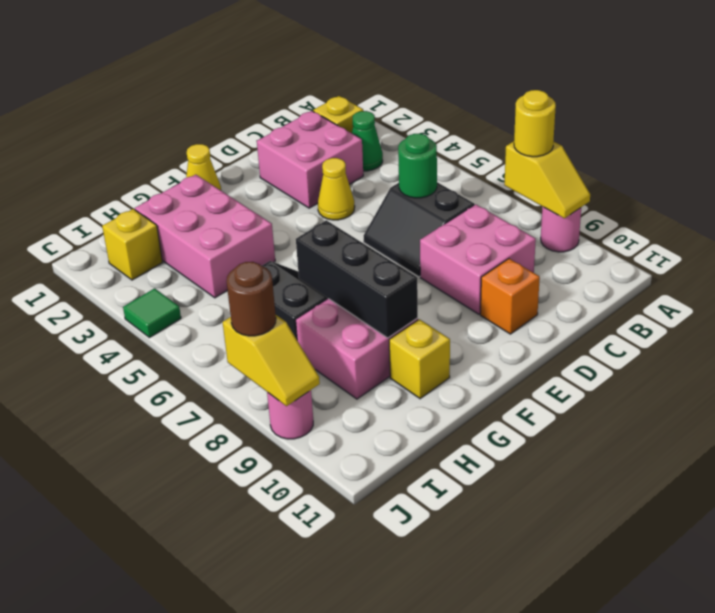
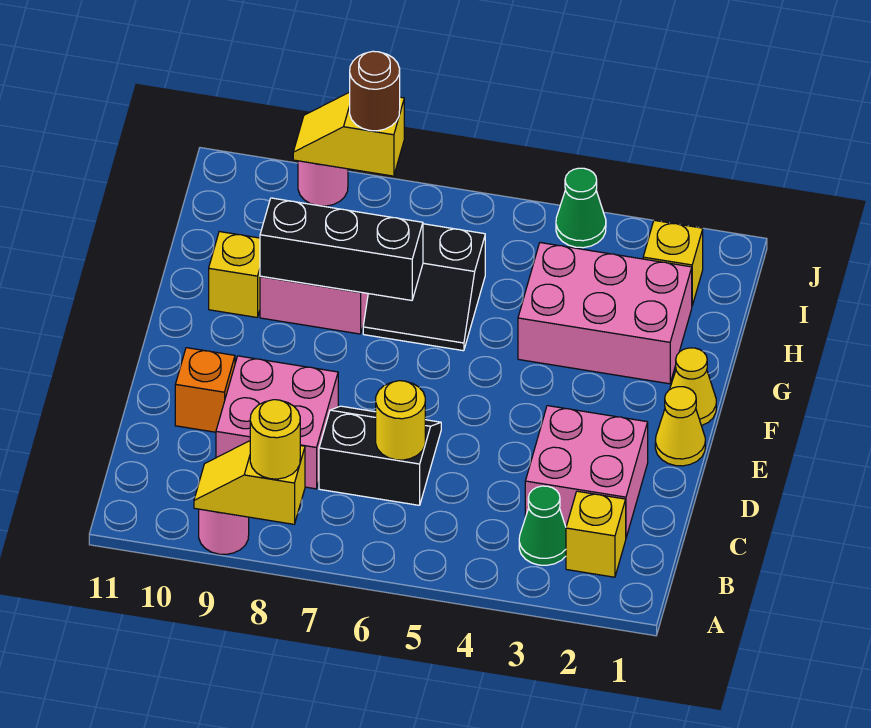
green round brick C6 level 2 -> yellow round brick C6 level 2
yellow cone D4 level 1 -> yellow cone E1 level 1
green tile J4 level 1 -> green cone J4 level 1

